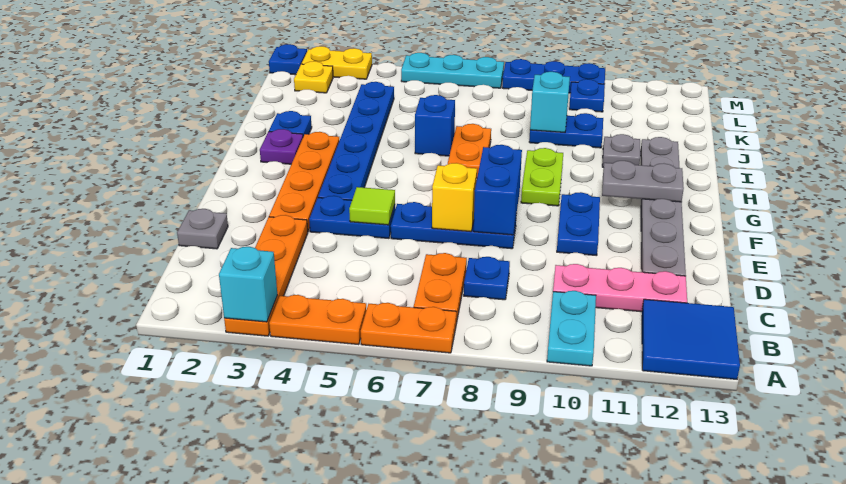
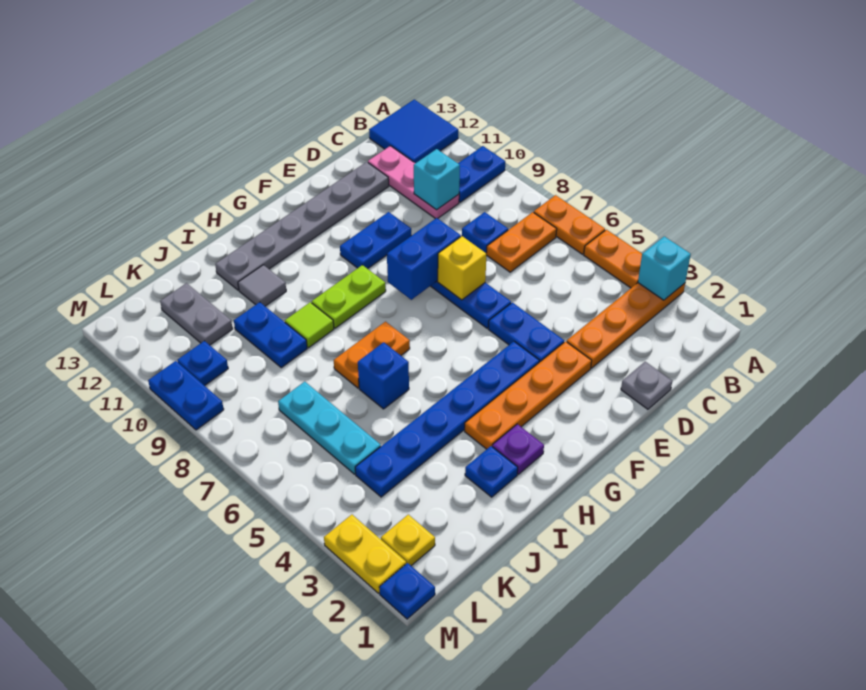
cyan plate A10:B10 level 1 -> blue plate A10:B10 level 1
lime tile E5 level 2 -> lime tile I9 level 1
grey plate G11:G12 level 2 -> grey plate K11:K12 level 1
grey plate I11 level 1 -> grey tile I11 level 1
cyan brick J9 level 2 -> cyan brick C10 level 2
cyan plate M5:M7 level 1 -> cyan plate K5:K7 level 1
blue plate M8:M10 level 1 -> blue plate M9:M10 level 1

